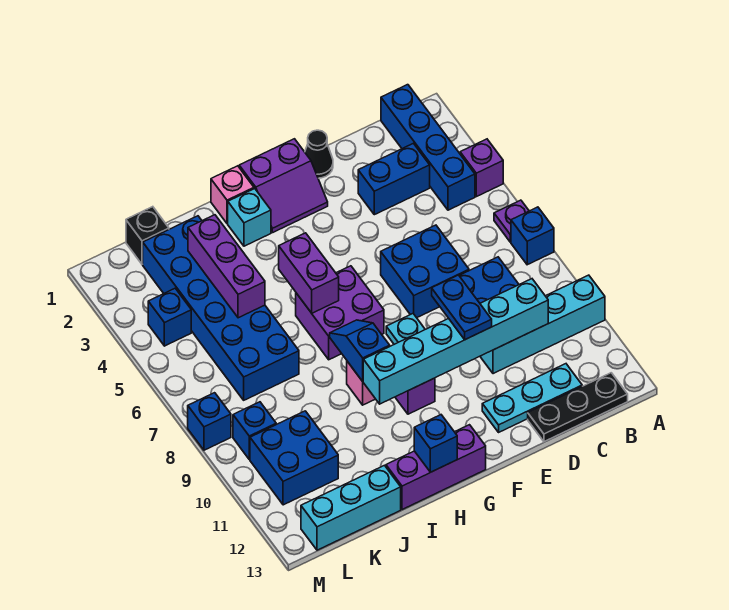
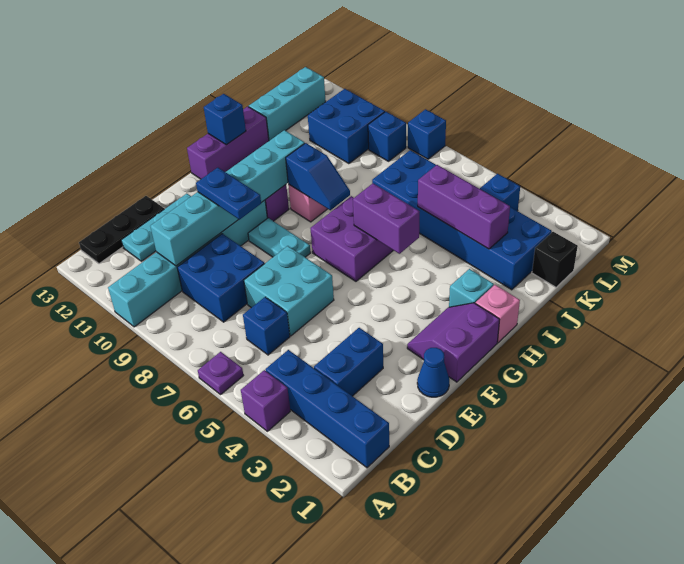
blue brick A7 level 1 -> blue brick C6 level 1
cyan brick A10:D10 level 1 -> cyan brick A10:F10 level 1
blue brick D6:E7 level 1 -> cyan brick D6:E7 level 1
black cone E1 level 1 -> blue cone E1 level 1

